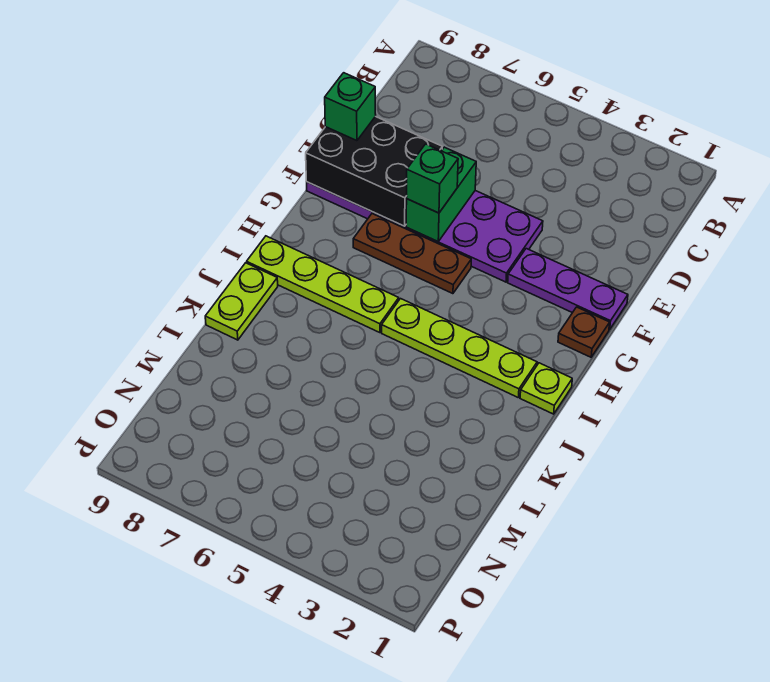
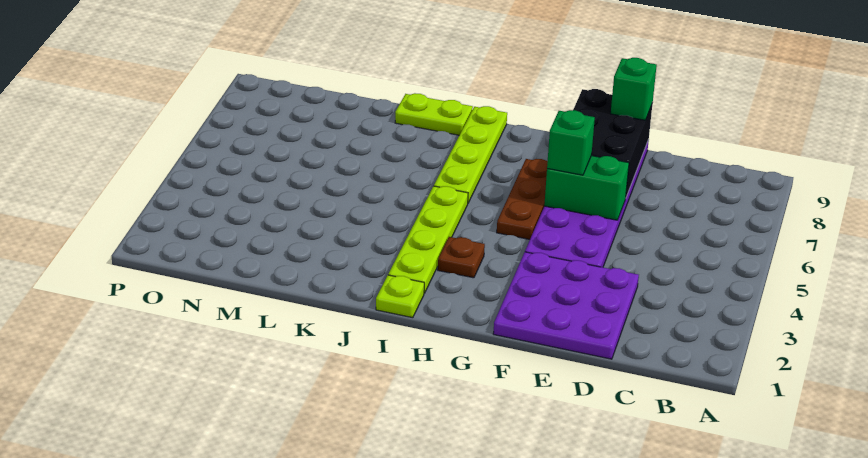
purple plate F1:F3 level 1 -> purple plate D1:F3 level 1
brown plate G1 level 1 -> brown plate H3 level 1

